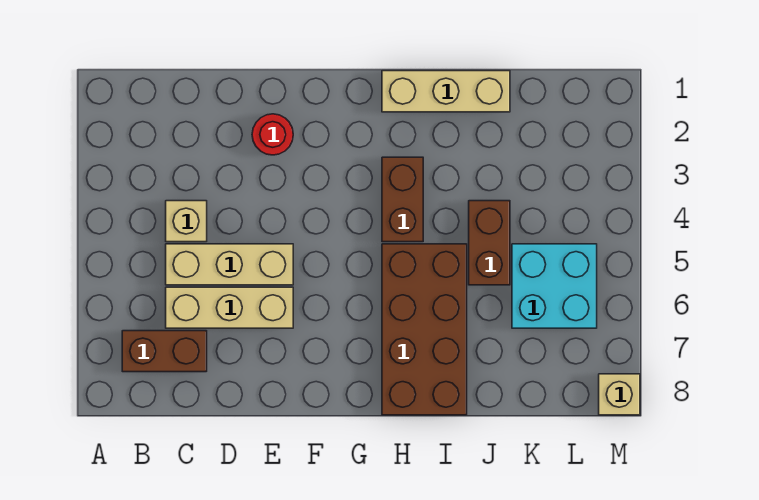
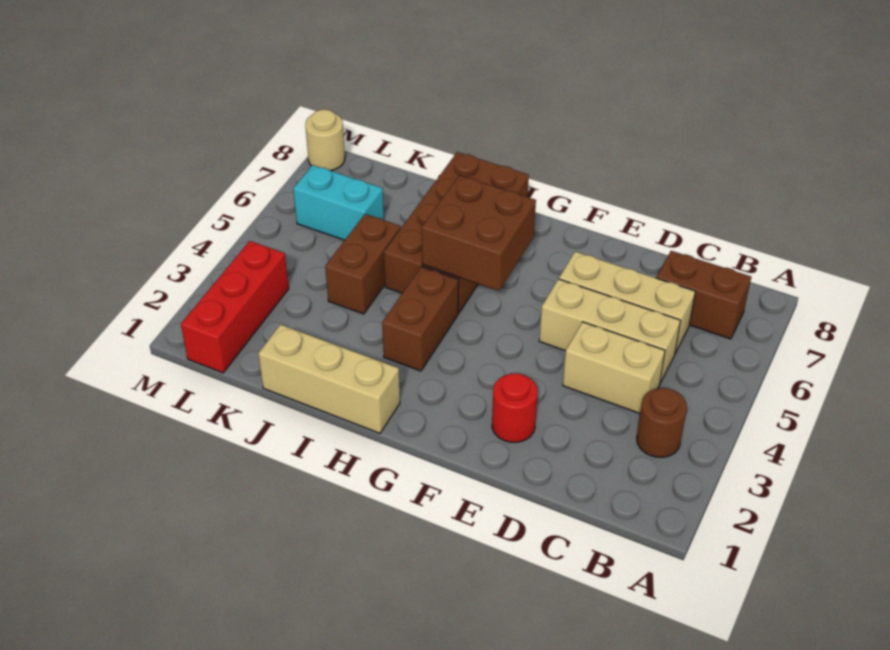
none -> brown round brick B3 level 1
tan brick C4 level 1 -> tan brick C4:D4 level 1
none -> brown brick G5:H6 level 2
cyan brick K5:L6 level 1 -> cyan brick K6:L6 level 1
none -> red brick L1:L3 level 1
tan brick M8 level 1 -> tan round brick M8 level 1

